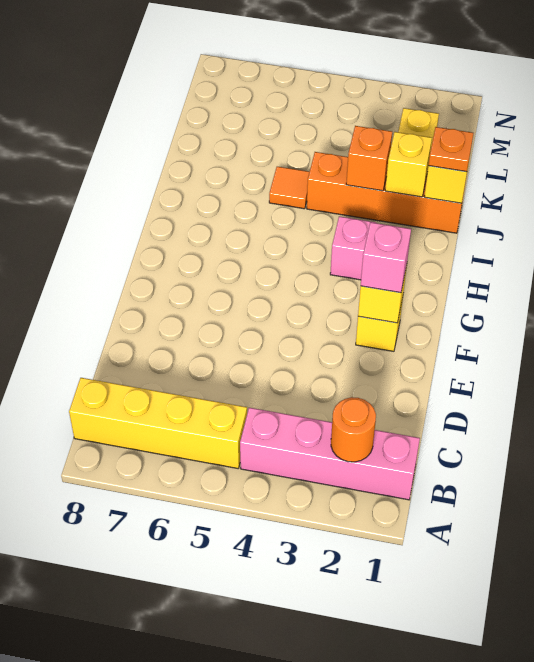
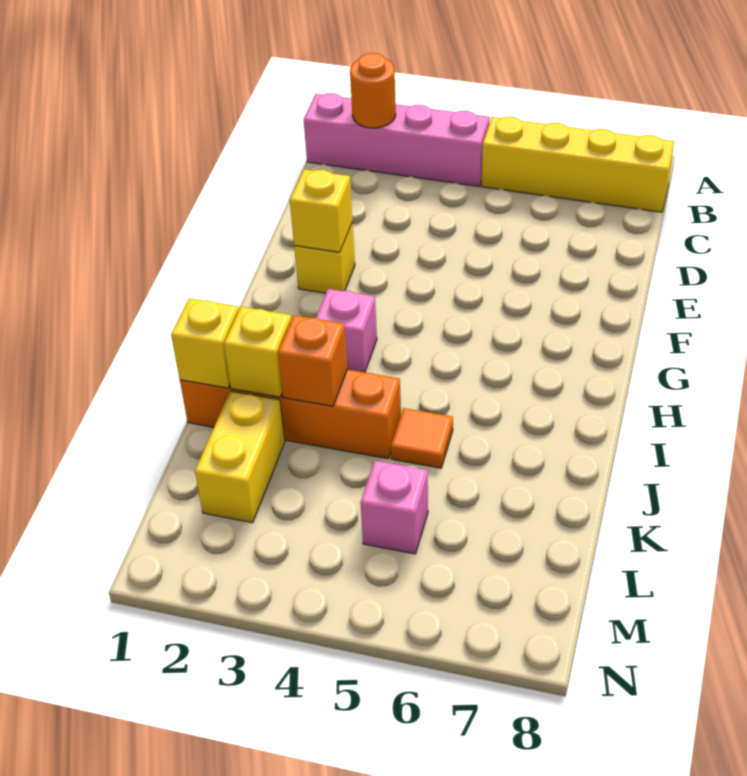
pink brick F2 level 3 -> pink brick L5 level 1
orange plate J1 level 3 -> none

